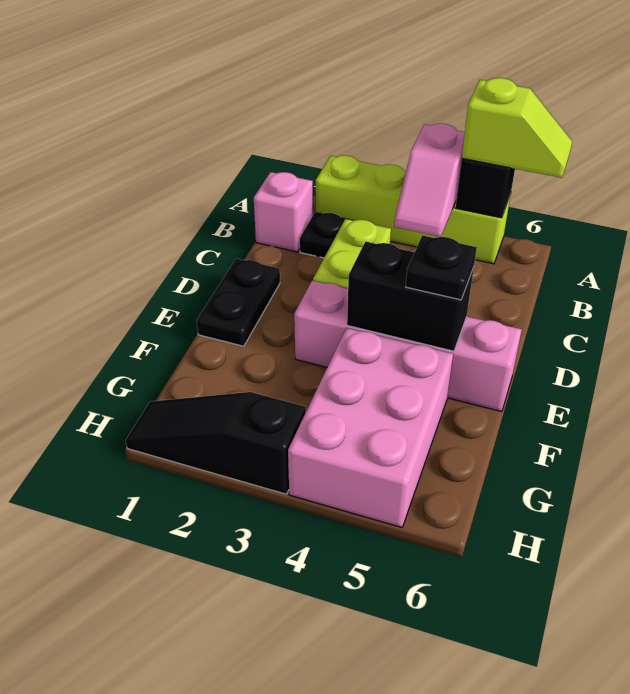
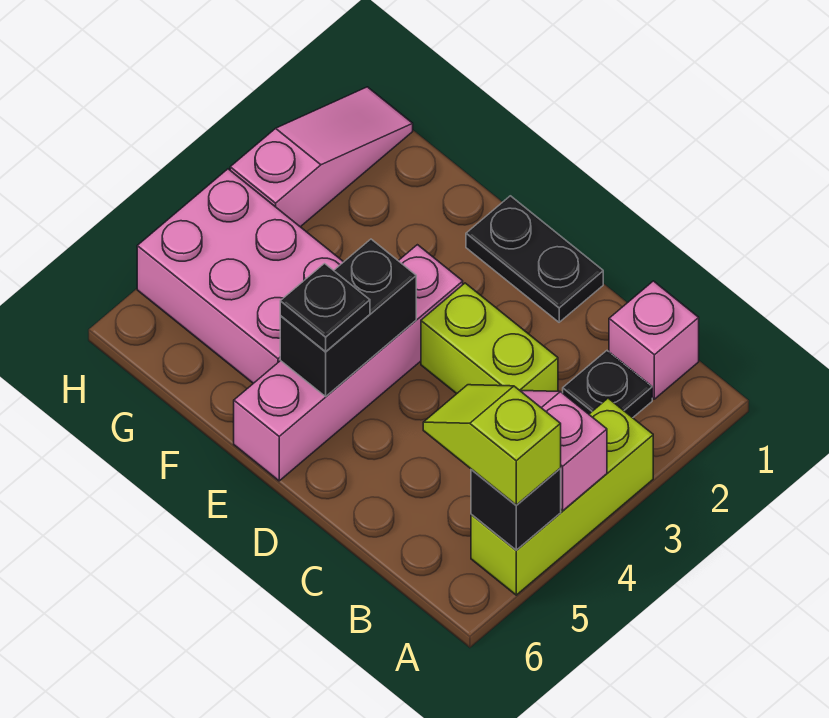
lime brick A2:A5 level 1 -> lime brick A3:A5 level 1
lime slope A5:A6 level 3 top 5 -> lime slope A5:B5 level 3 top A
black slope H1:H3 level 1 top 3 -> pink slope H1:H3 level 1 top 3

